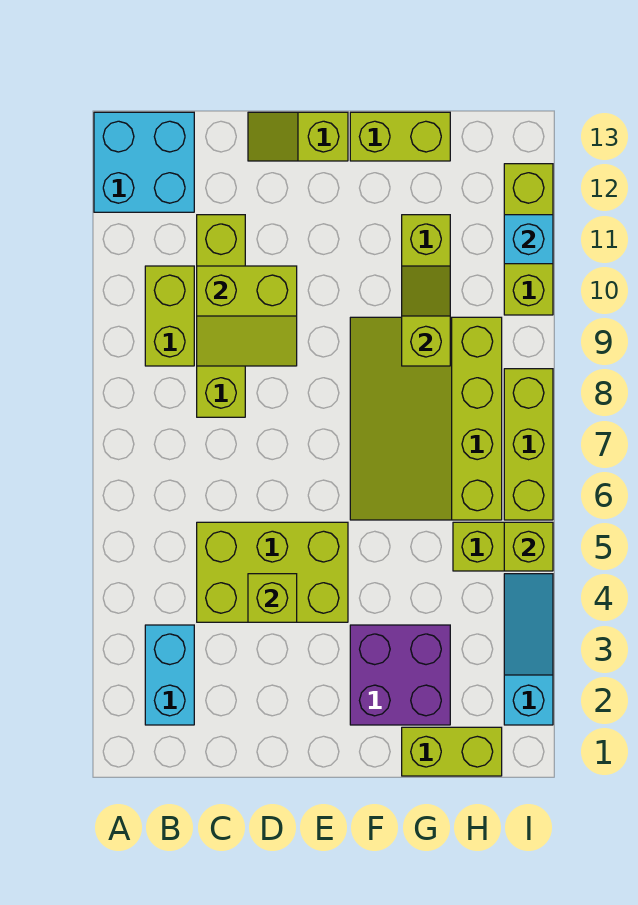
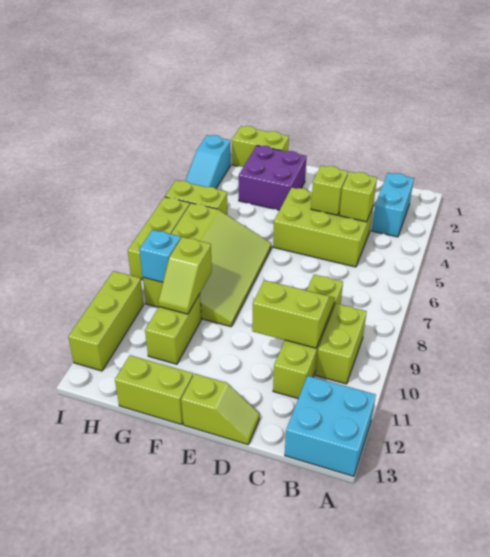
lime brick I5 level 2 -> lime brick C4 level 2
cyan brick I11 level 2 -> cyan brick H9 level 2

